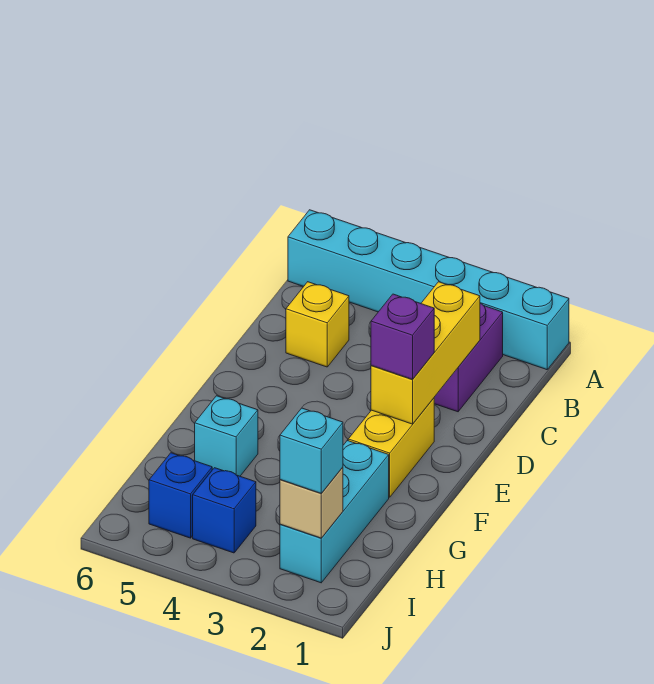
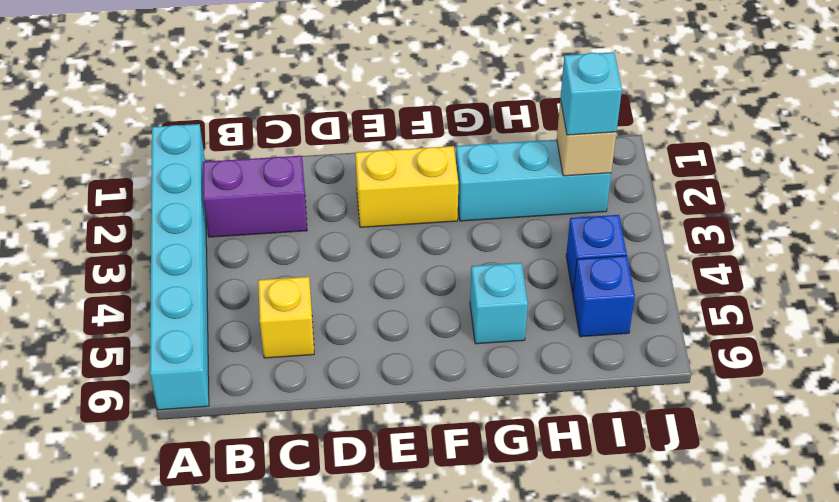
yellow brick C2:E2 level 2 -> none
purple brick E2 level 3 -> none

